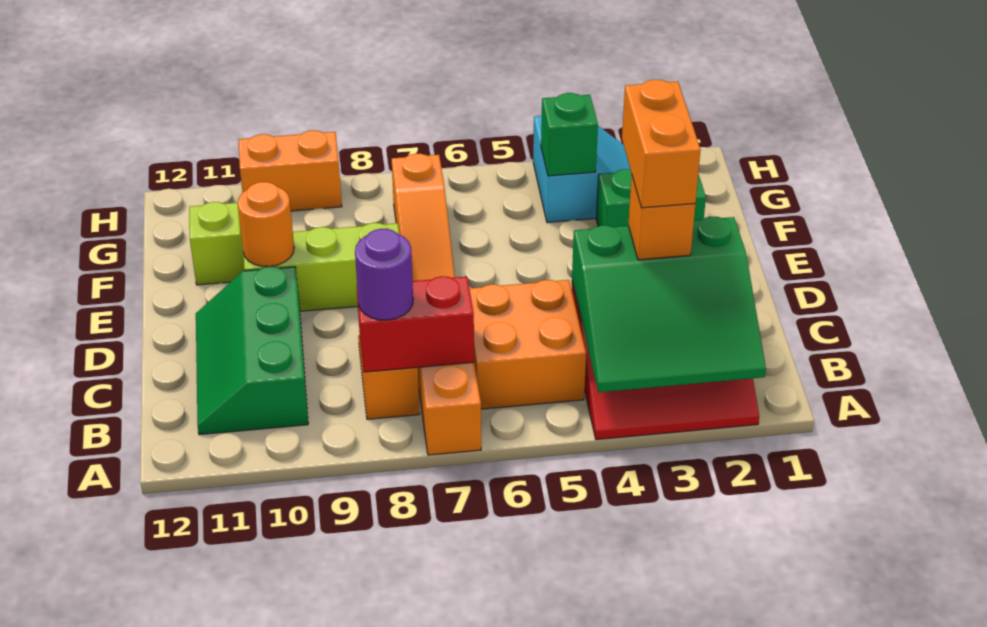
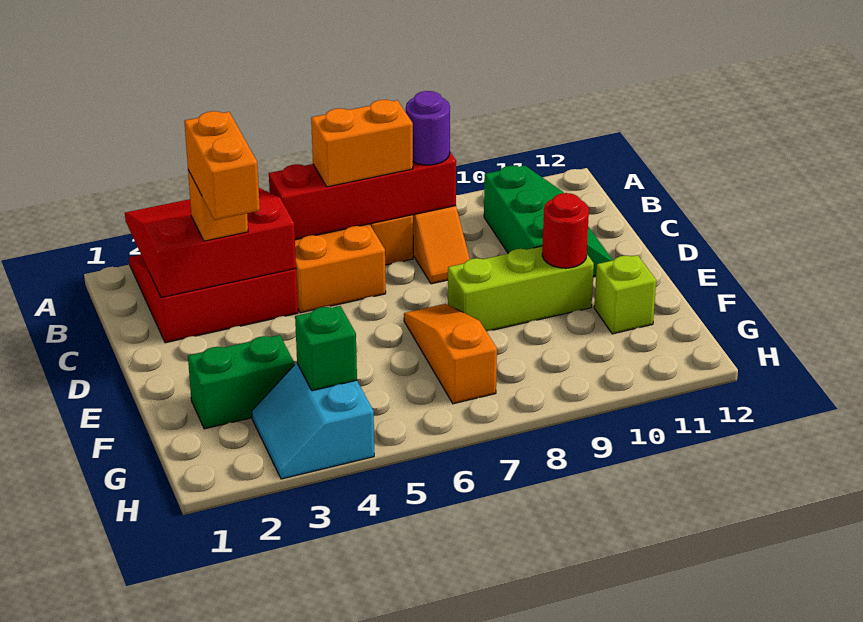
green slope A2:C4 level 2 top C -> red slope A2:C4 level 2 top C
red brick B7:B8 level 2 -> red brick B5:B8 level 2
orange round brick E10 level 2 -> red round brick E10 level 2
orange brick H9:H10 level 1 -> orange brick B6:B7 level 3

